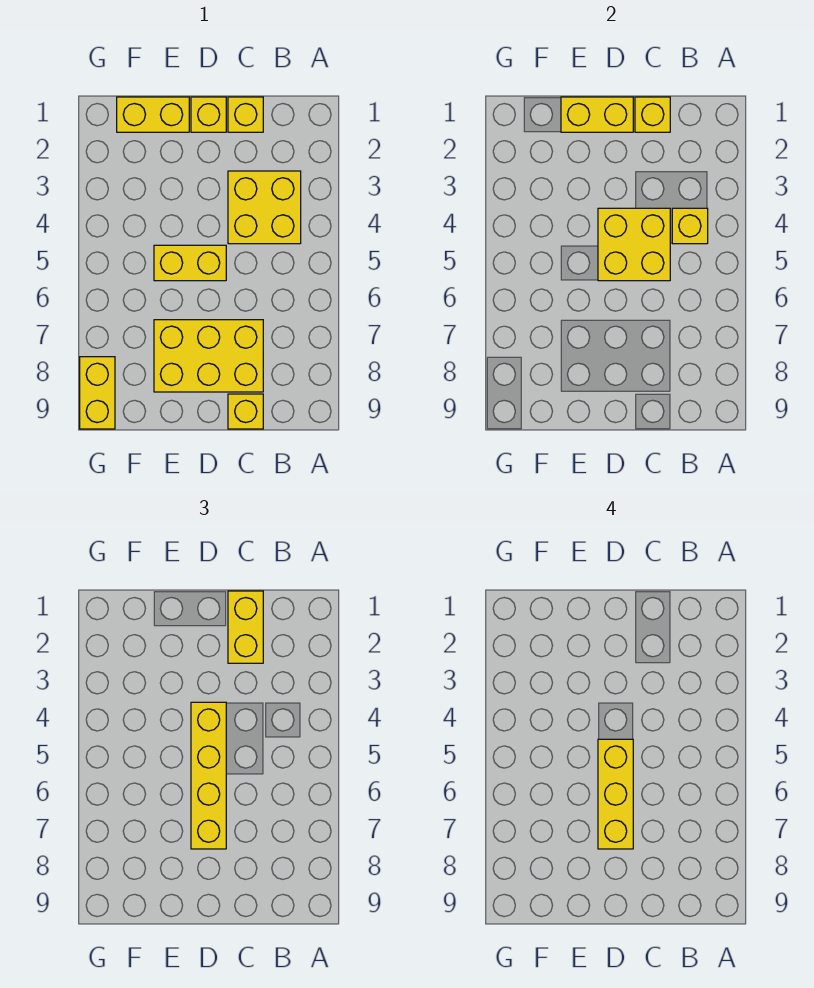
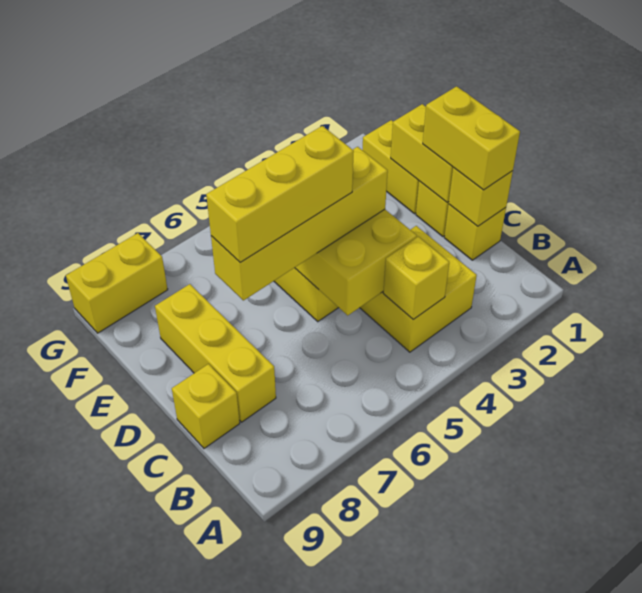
yellow brick C1:C2 level 3 -> yellow brick C1:D1 level 3
yellow brick C7:E8 level 1 -> yellow brick C8:E8 level 1

